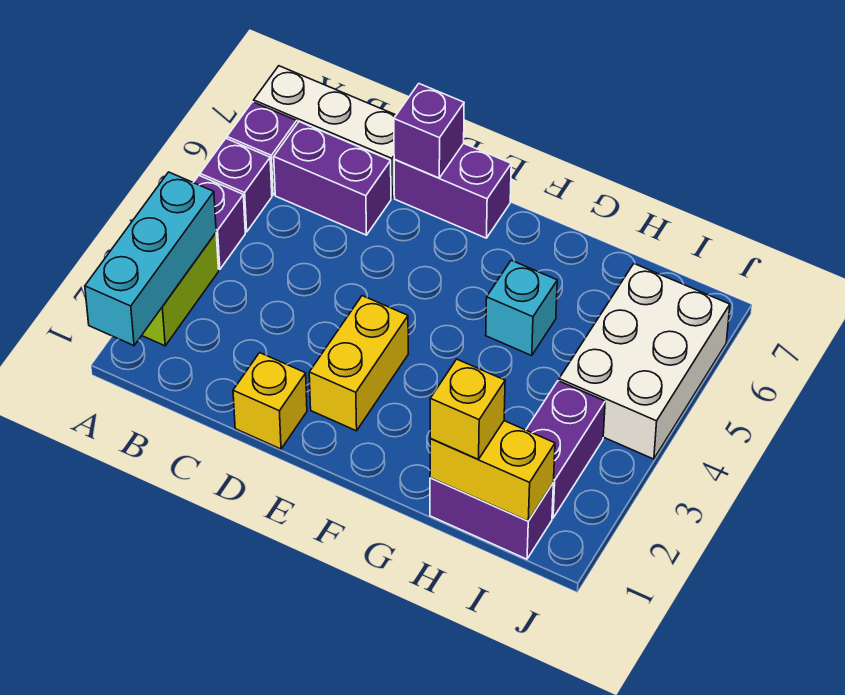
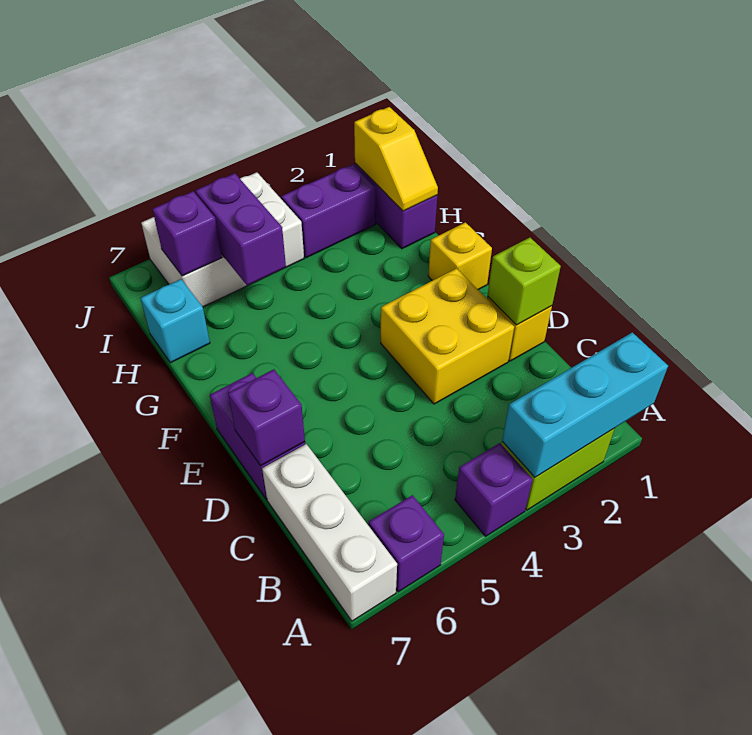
purple brick A5 level 1 -> purple brick I6 level 2
purple brick B6:C6 level 1 -> purple brick H5:I5 level 2
none -> lime brick D1 level 2
yellow brick E2:E3 level 1 -> yellow brick D2:E3 level 1
cyan brick G5 level 1 -> cyan brick H7 level 1
yellow brick H1:I1 level 2 -> yellow slope H1:I1 level 2 top I
yellow brick H1 level 3 -> yellow brick F1 level 1

